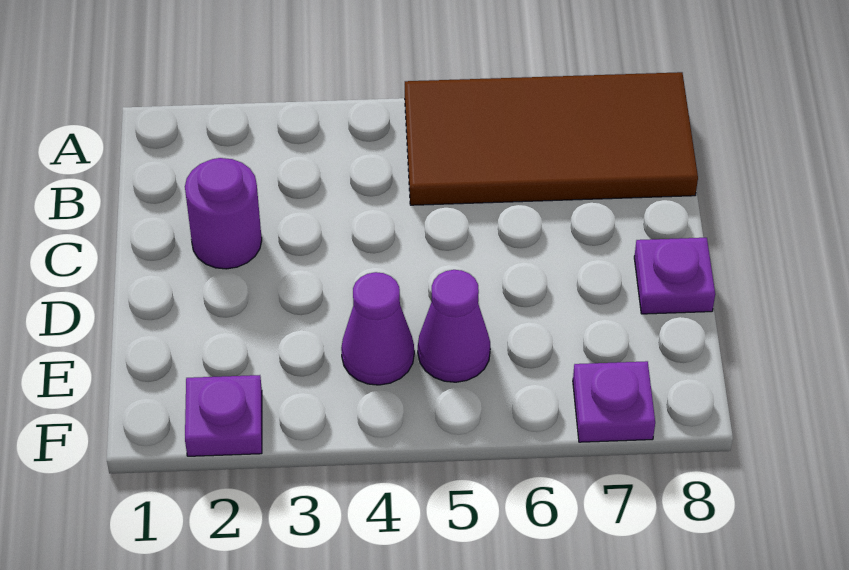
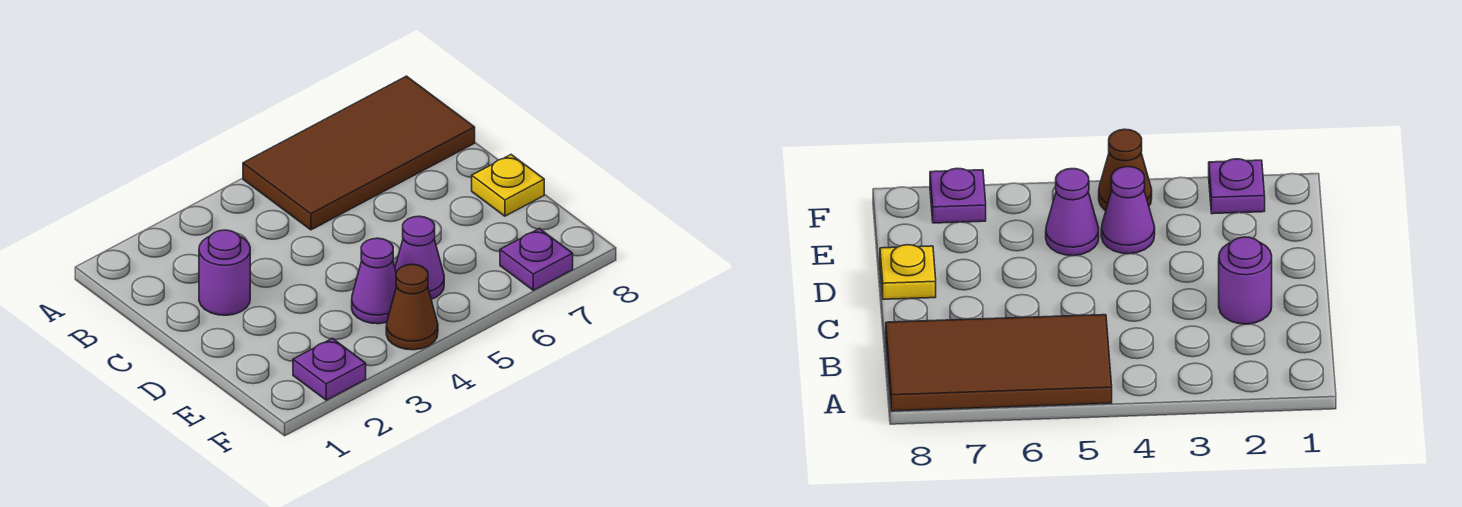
purple plate D8 level 1 -> yellow plate D8 level 1
none -> brown cone F4 level 1

